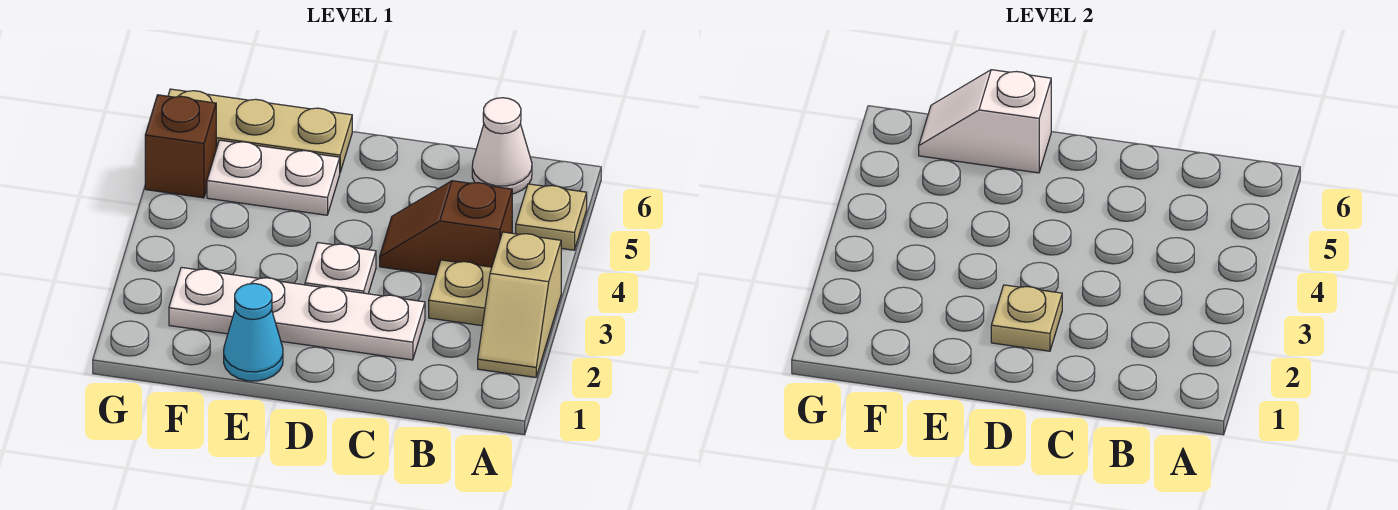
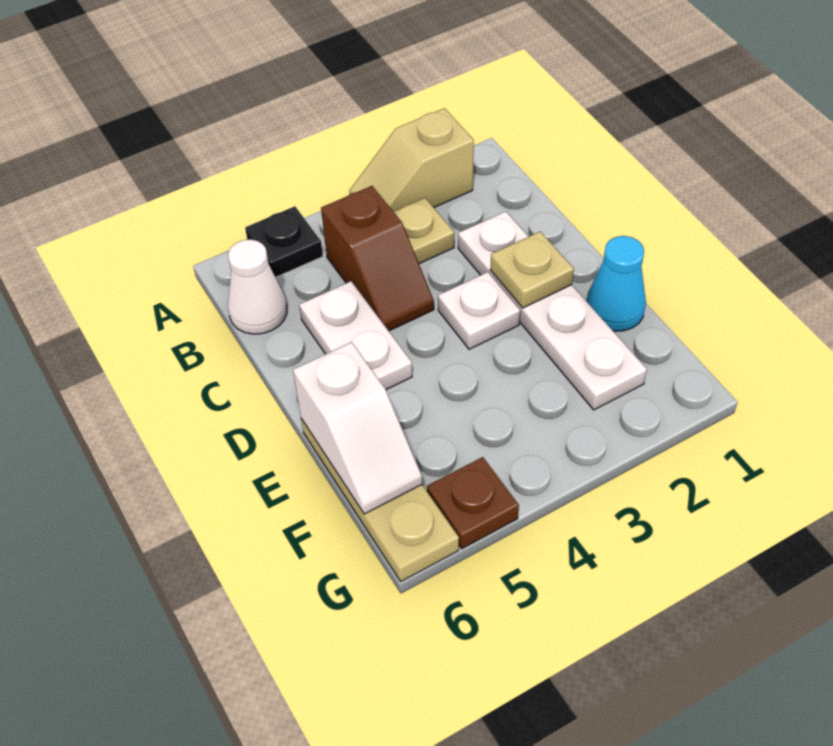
tan slope A2:A3 level 1 top 3 -> tan slope A2:A3 level 1 top 2
tan plate A5 level 1 -> black plate A5 level 1
white plate E5:F5 level 1 -> white plate C5:D5 level 1
brown brick G5 level 1 -> brown plate G5 level 1

